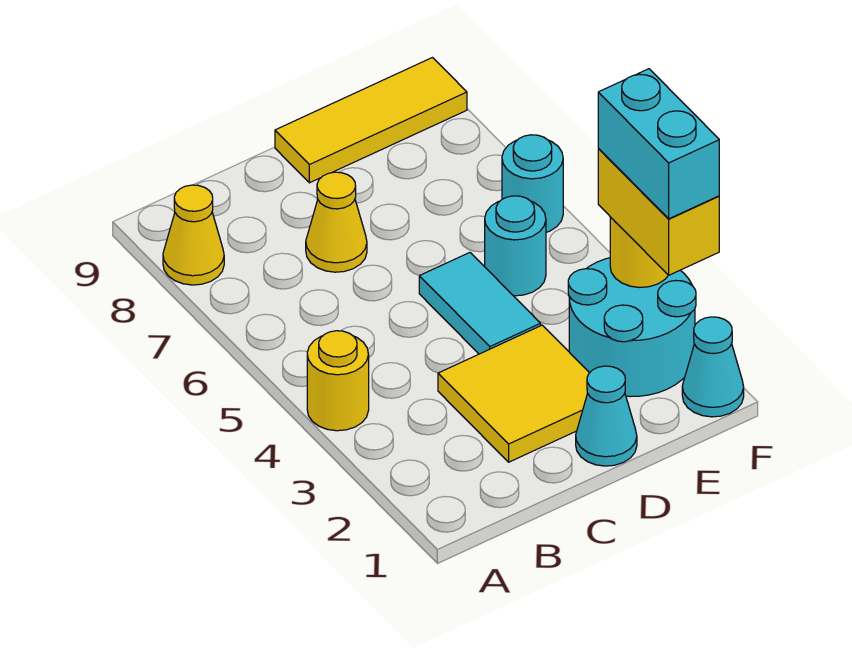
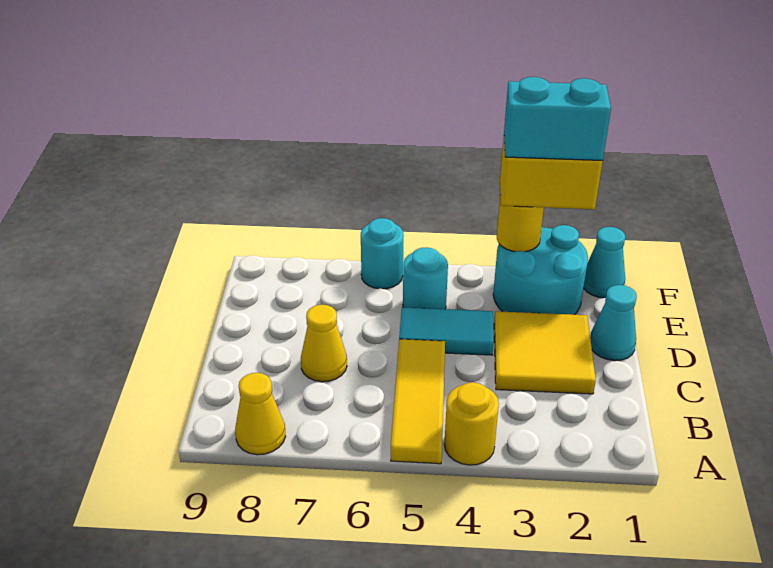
yellow tile D9:F9 level 1 -> yellow tile A5:C5 level 1

